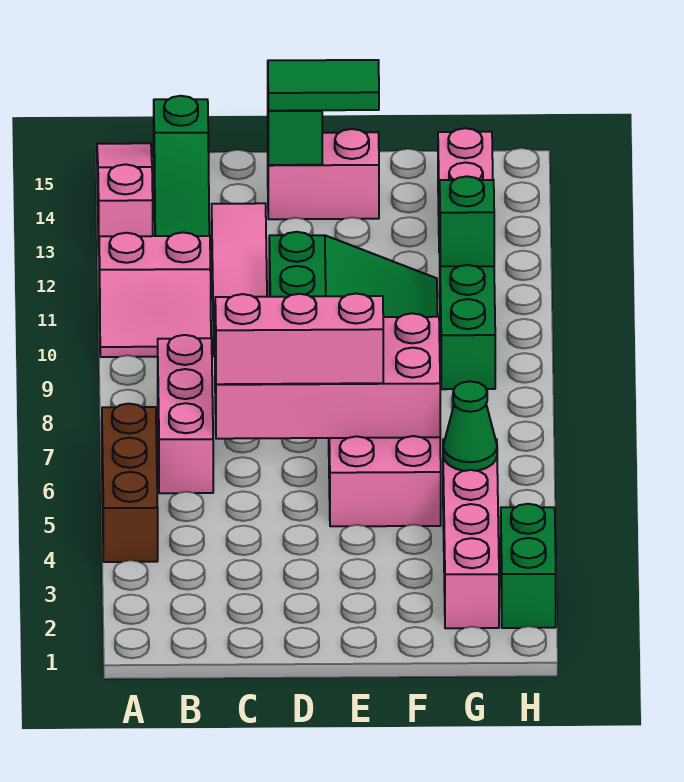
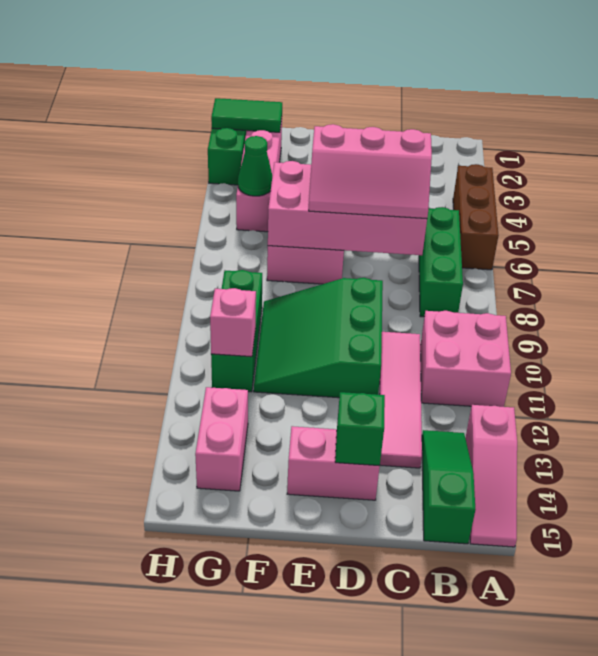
pink slope A10:B11 level 1 top 11 -> pink brick A10:B11 level 1
pink brick B6:B8 level 1 -> green brick B6:B8 level 1
green tile D14:E14 level 3 -> green tile G2:H2 level 2
green brick G11 level 2 -> pink brick G11 level 2

